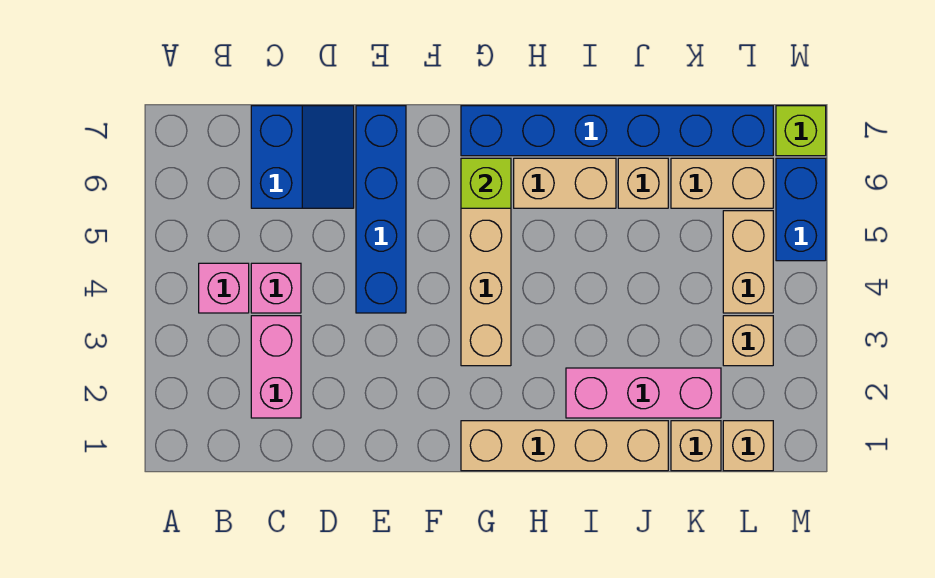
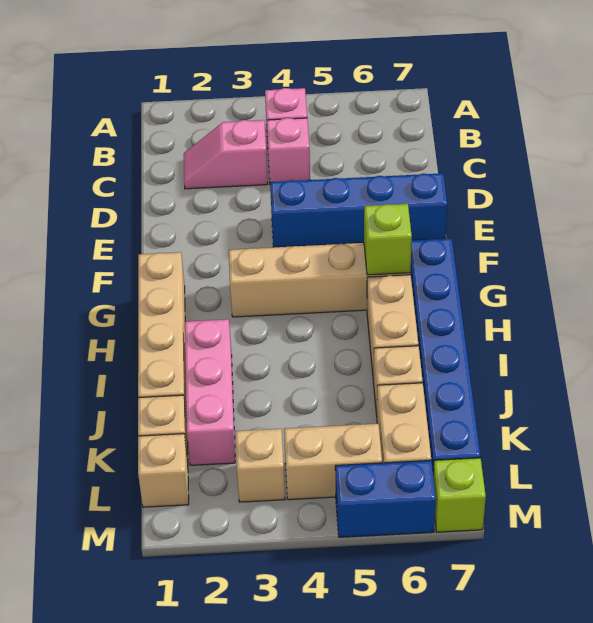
pink brick C2:C3 level 1 -> pink slope C2:C3 level 1 top 3
blue slope C6:D7 level 1 top C -> none

